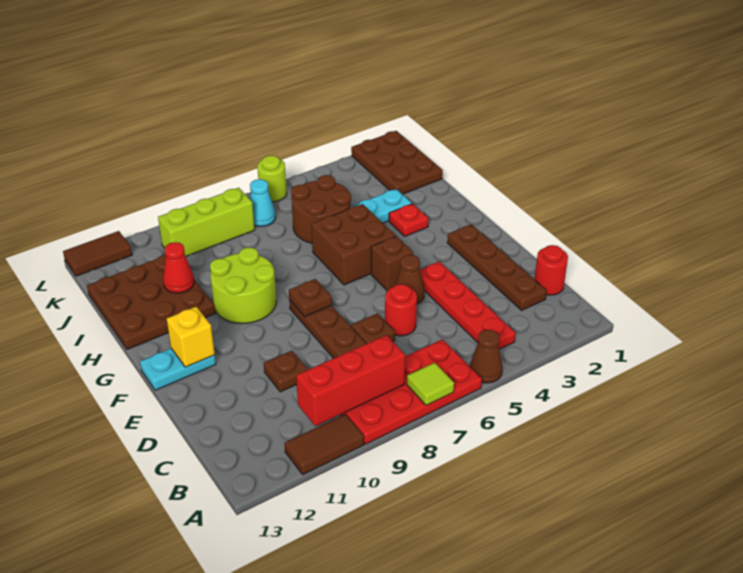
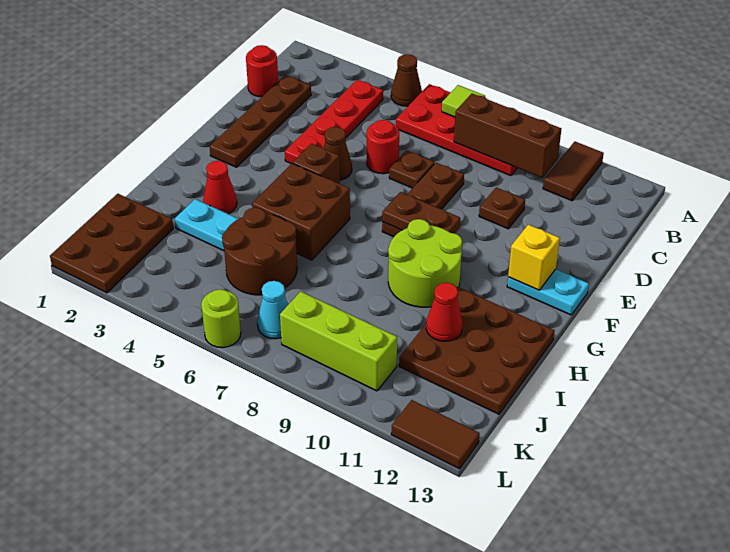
brown tile A10:A11 level 1 -> brown tile A11:B11 level 1
red brick B8:B10 level 2 -> brown brick B8:B10 level 2
brown plate F8 level 2 -> brown plate F8:F9 level 2
red plate H3 level 1 -> red cone H3 level 1

